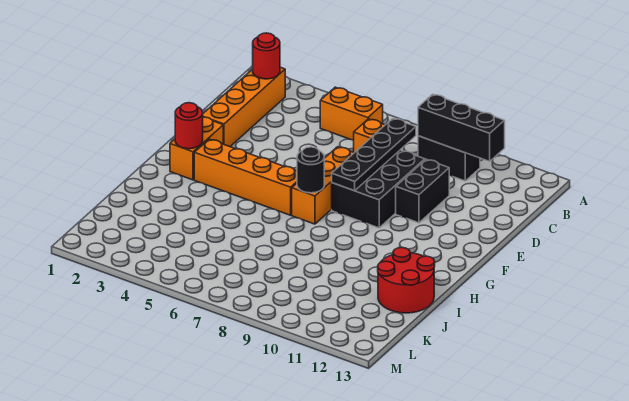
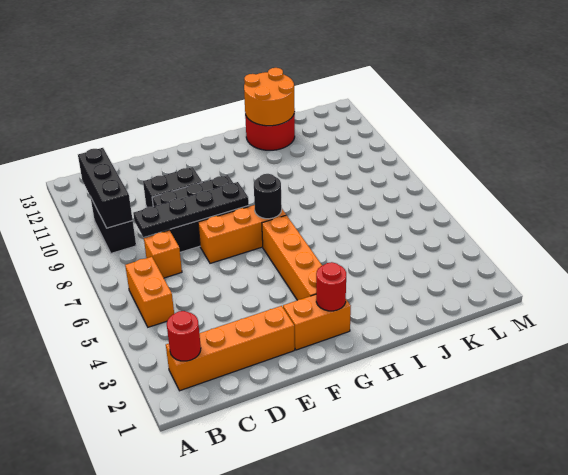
none -> orange round brick I12:J13 level 2

